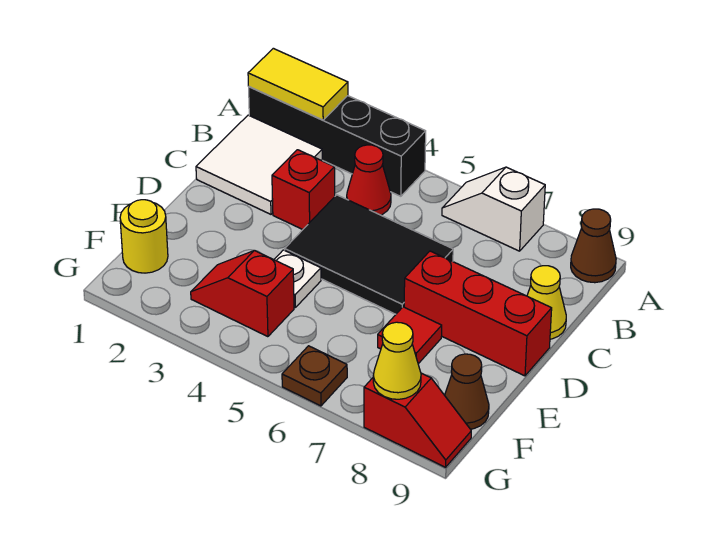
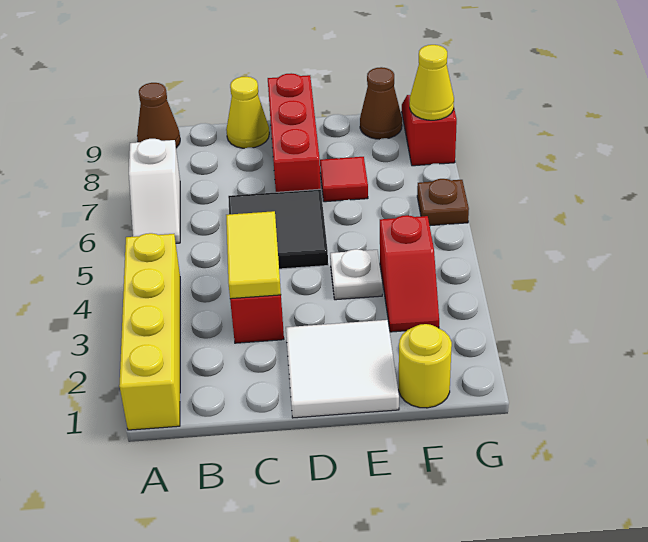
black brick A1:A4 level 1 -> yellow brick A1:A4 level 1
yellow tile A1:A2 level 2 -> yellow tile C3:C4 level 2
white tile B1:C2 level 1 -> white tile D1:E2 level 1
red cone B4 level 1 -> none
black tile C4:D6 level 1 -> black tile C5:D6 level 1

